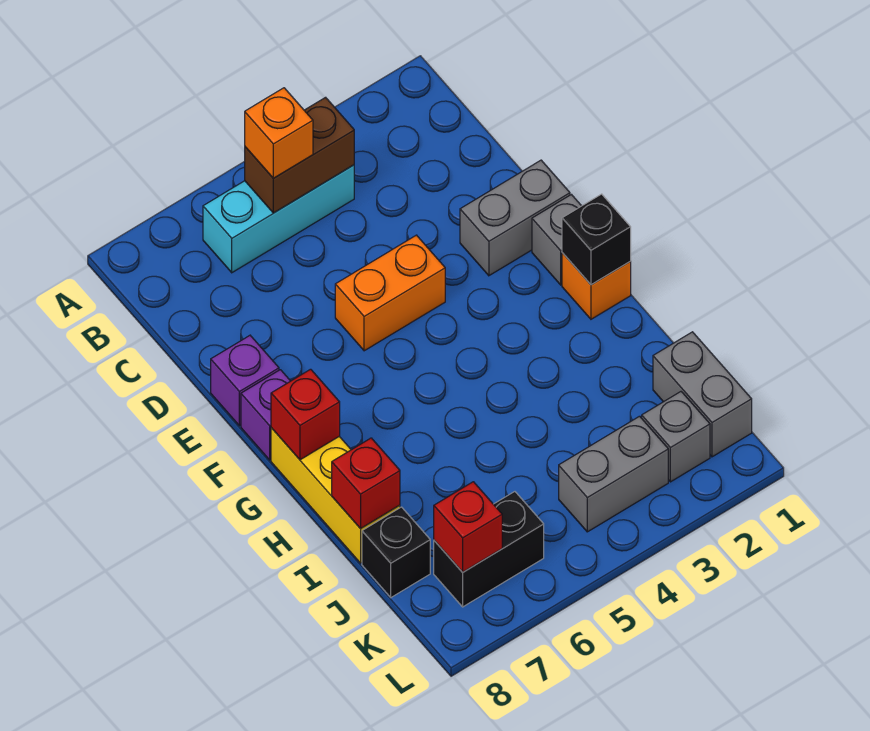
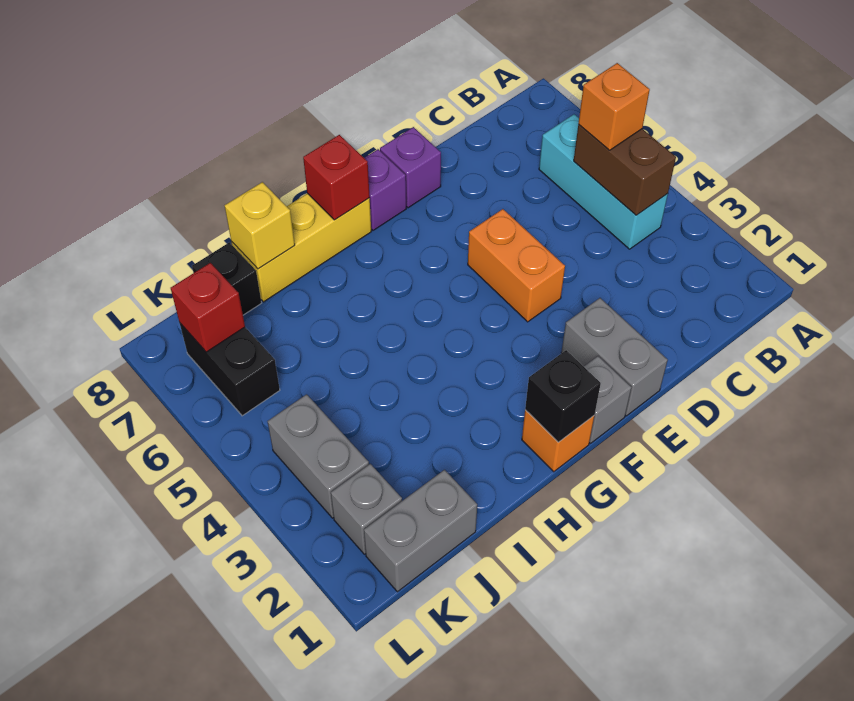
red brick I8 level 2 -> yellow brick I8 level 2

